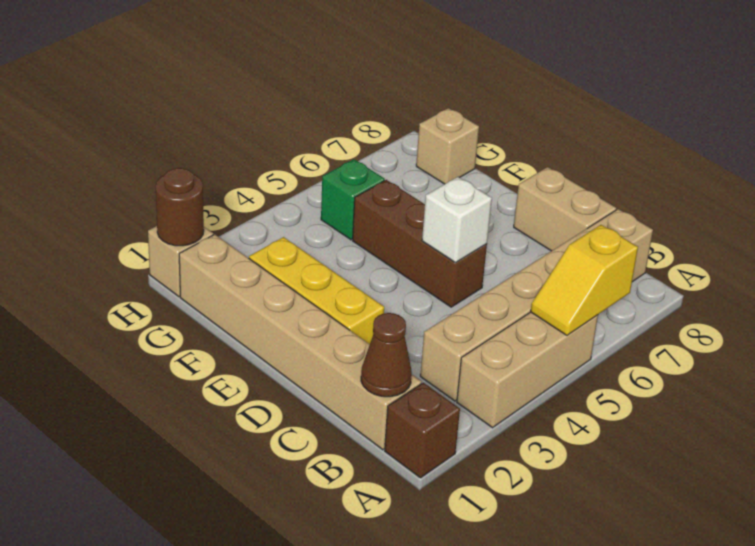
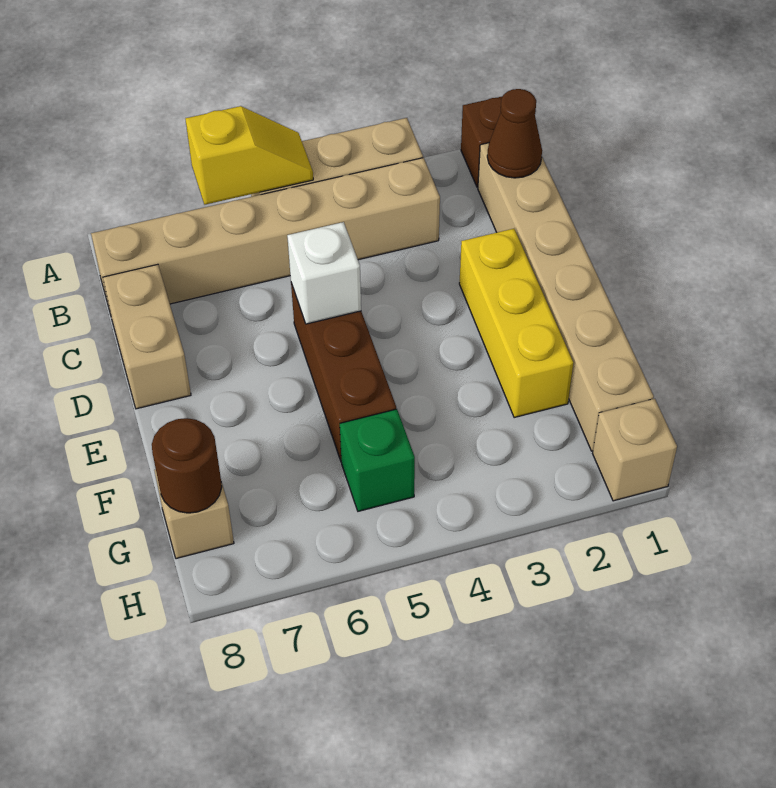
brown round brick H1 level 2 -> brown round brick G8 level 2

